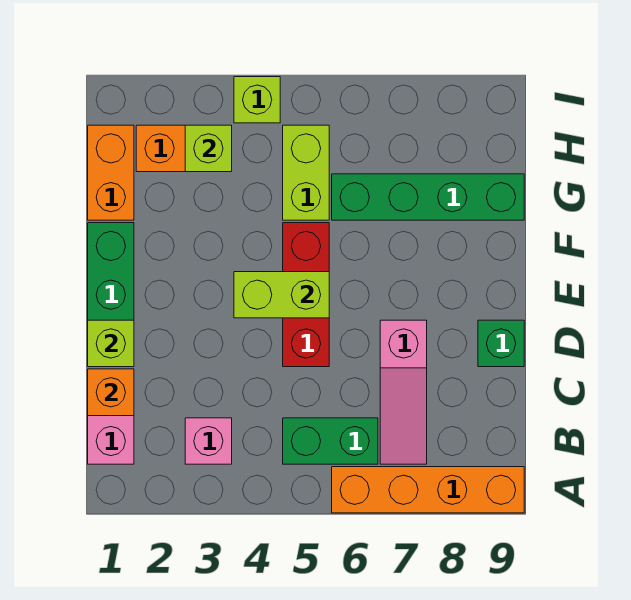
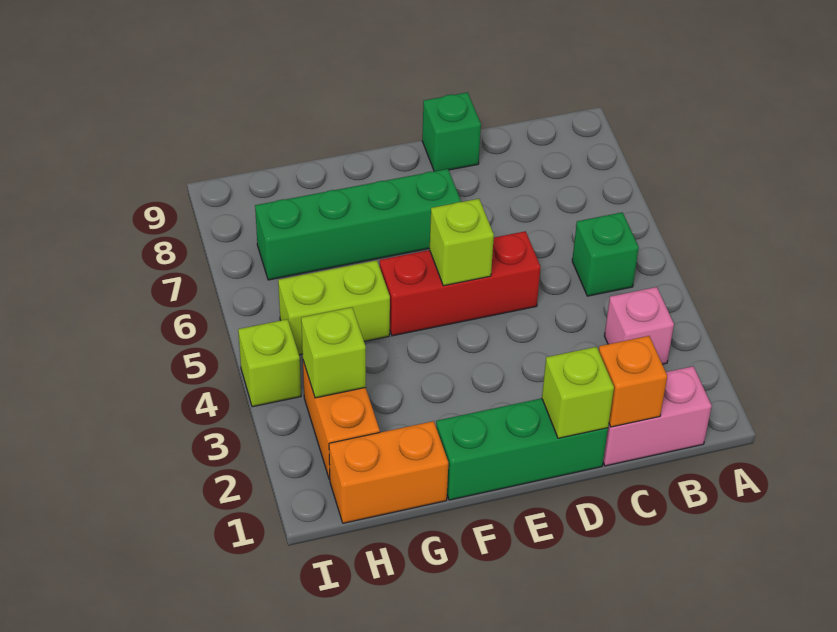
orange brick A6:A9 level 1 -> none
green brick B5:B6 level 1 -> green brick B5 level 1
pink slope B7:D7 level 1 top D -> none
lime brick E4:E5 level 2 -> lime brick E5 level 2
green brick G6:G9 level 1 -> green brick E7:H7 level 1

